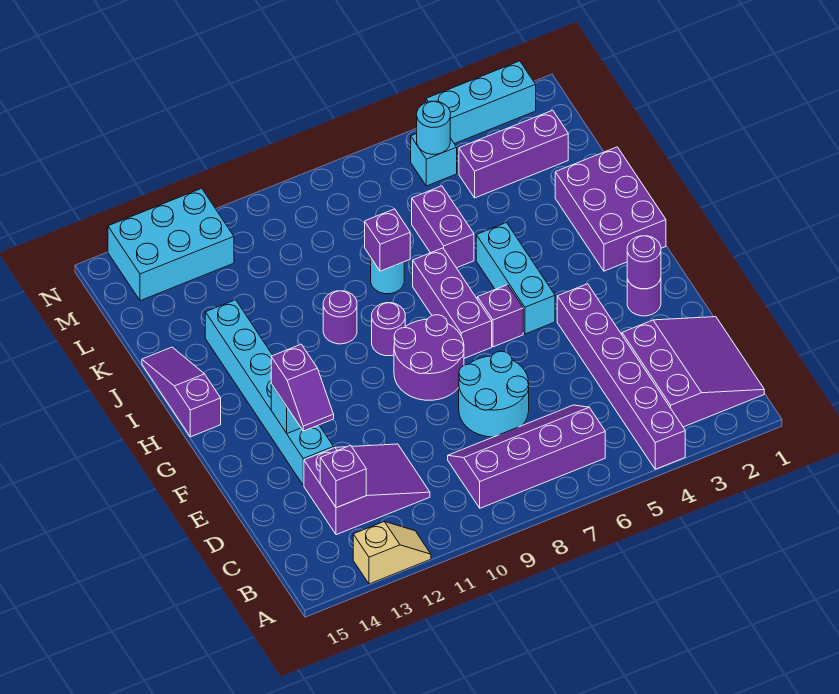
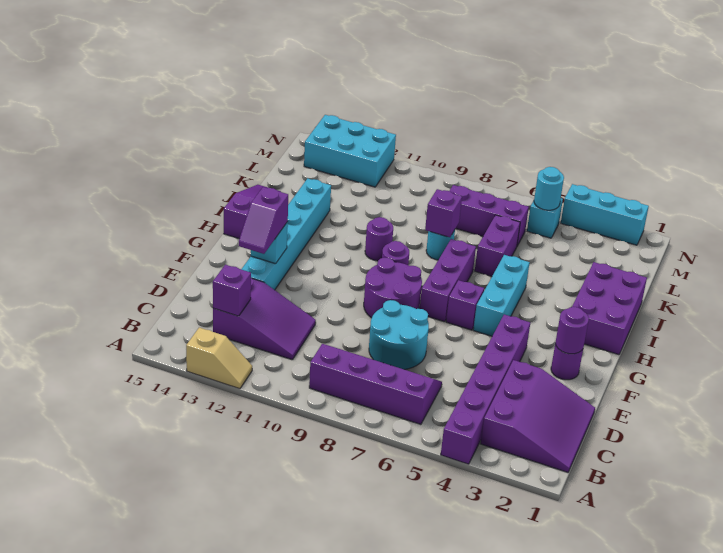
purple brick L2:L4 level 1 -> purple brick L6:L8 level 1

